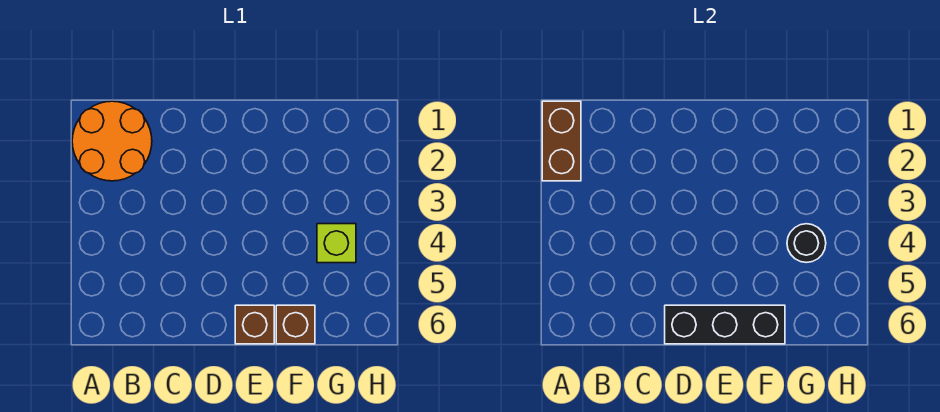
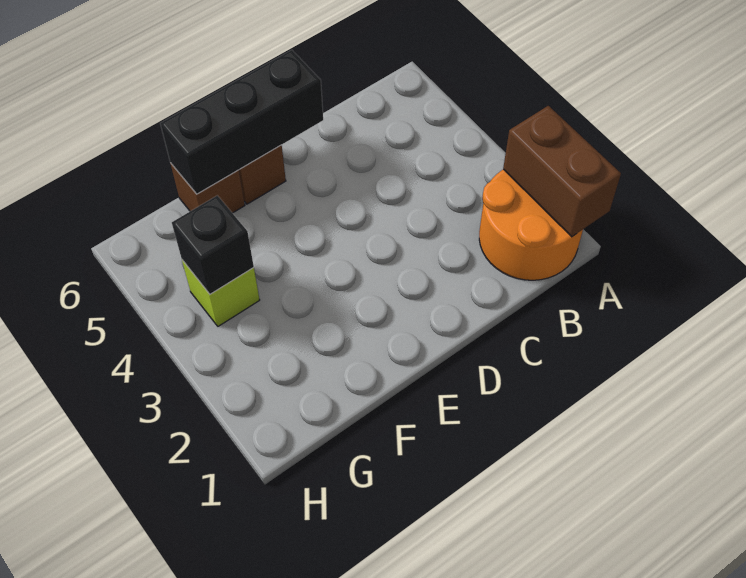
black round brick G4 level 2 -> black brick G4 level 2

